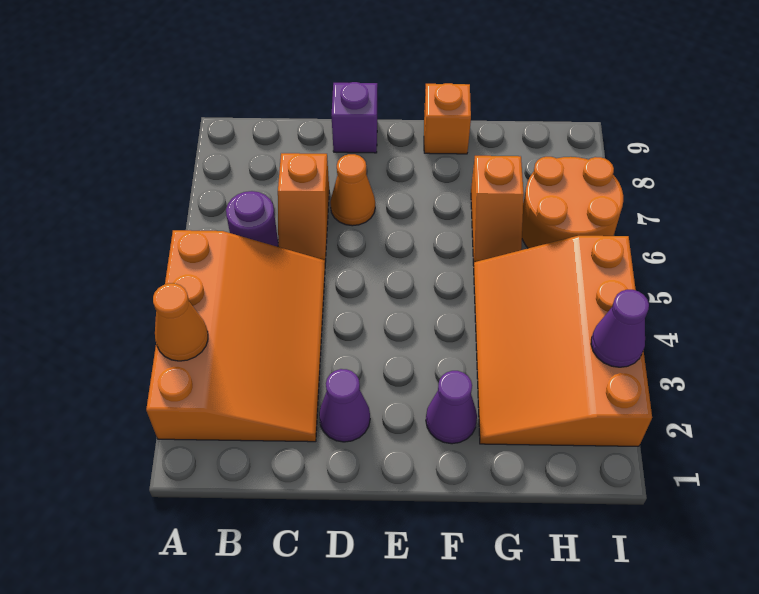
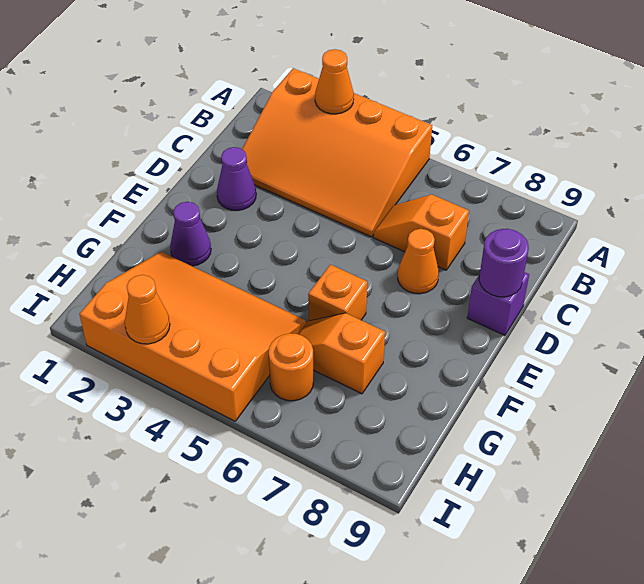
purple round brick B6 level 1 -> purple round brick D9 level 2
orange brick F9 level 1 -> orange brick F6 level 1
orange round brick H6:I7 level 1 -> orange round brick H6 level 1
purple cone I3 level 2 -> orange cone I3 level 2

